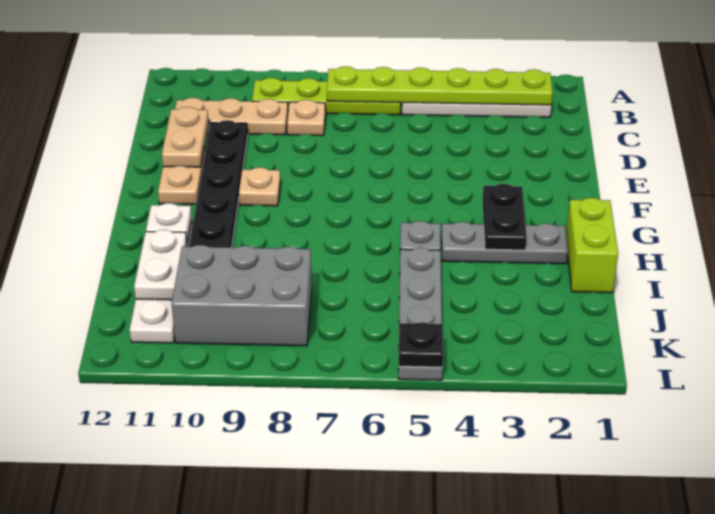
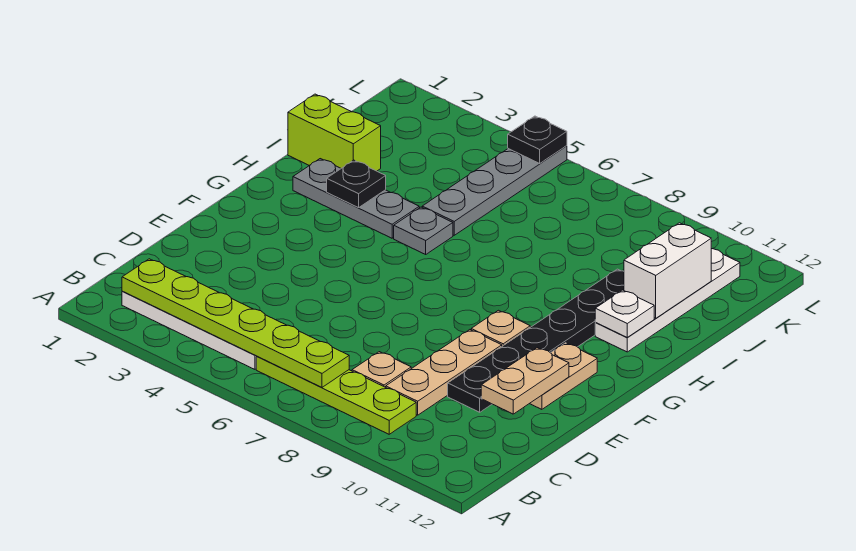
tan plate C9:C11 level 1 -> tan plate C9:E9 level 1
black plate G3:H3 level 2 -> black plate H3 level 2
lime brick H1:I1 level 1 -> lime brick I1:I2 level 1
white plate I11:J11 level 2 -> white brick I11:J11 level 2
grey brick J8:K10 level 1 -> none

